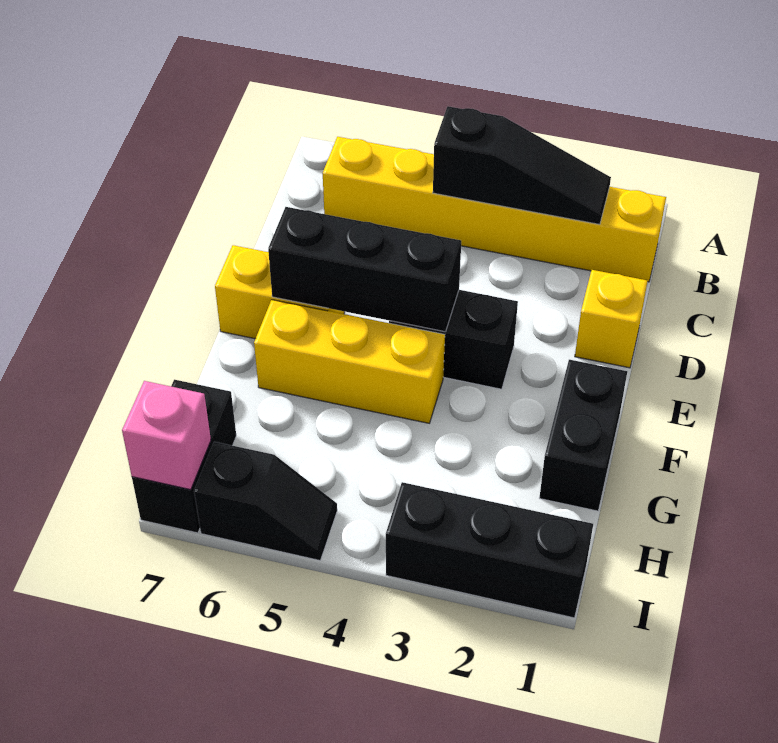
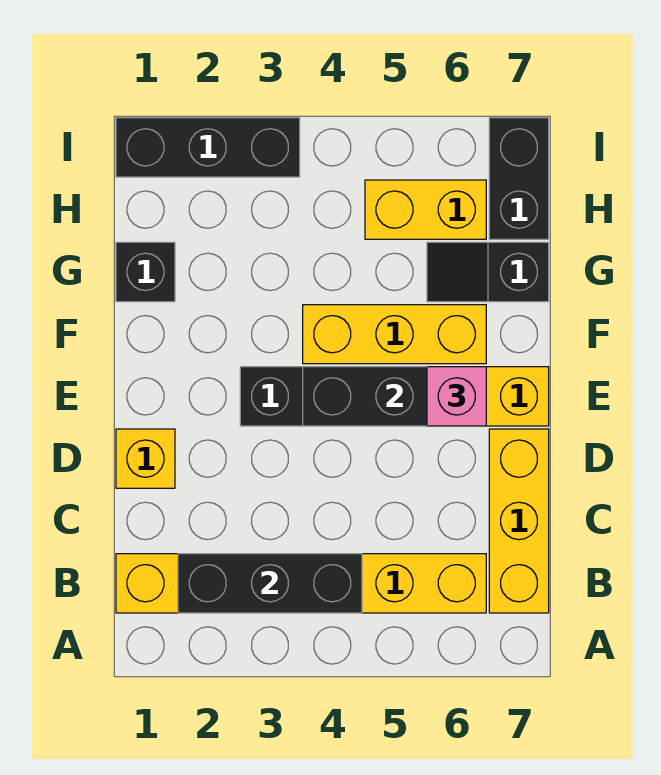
black slope B2:B4 level 2 top 4 -> black brick B2:B4 level 2
none -> yellow brick B7:D7 level 1
black brick F1:G1 level 1 -> black brick G1 level 1
none -> yellow brick H5:H6 level 1
black slope I5:I6 level 1 top 6 -> black slope G6:G7 level 1 top 7
pink brick I7 level 2 -> pink brick E6 level 3

